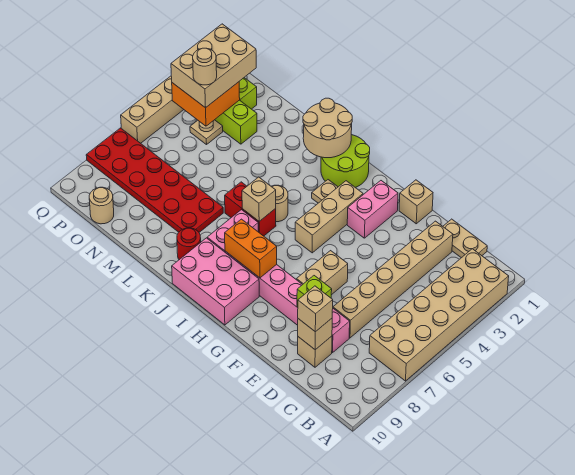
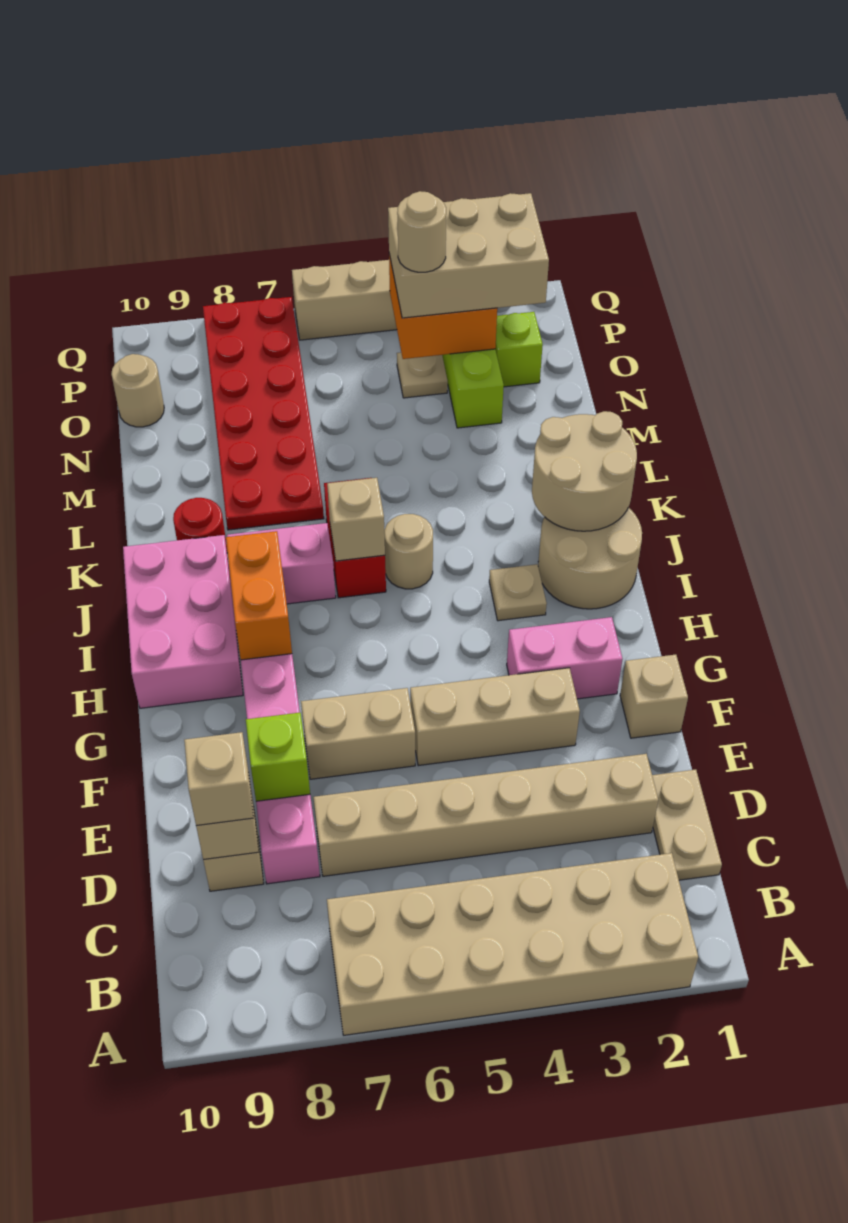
tan brick H3:H5 level 1 -> tan brick F3:F5 level 1
lime round brick I1:J2 level 1 -> tan round brick I1:J2 level 1

